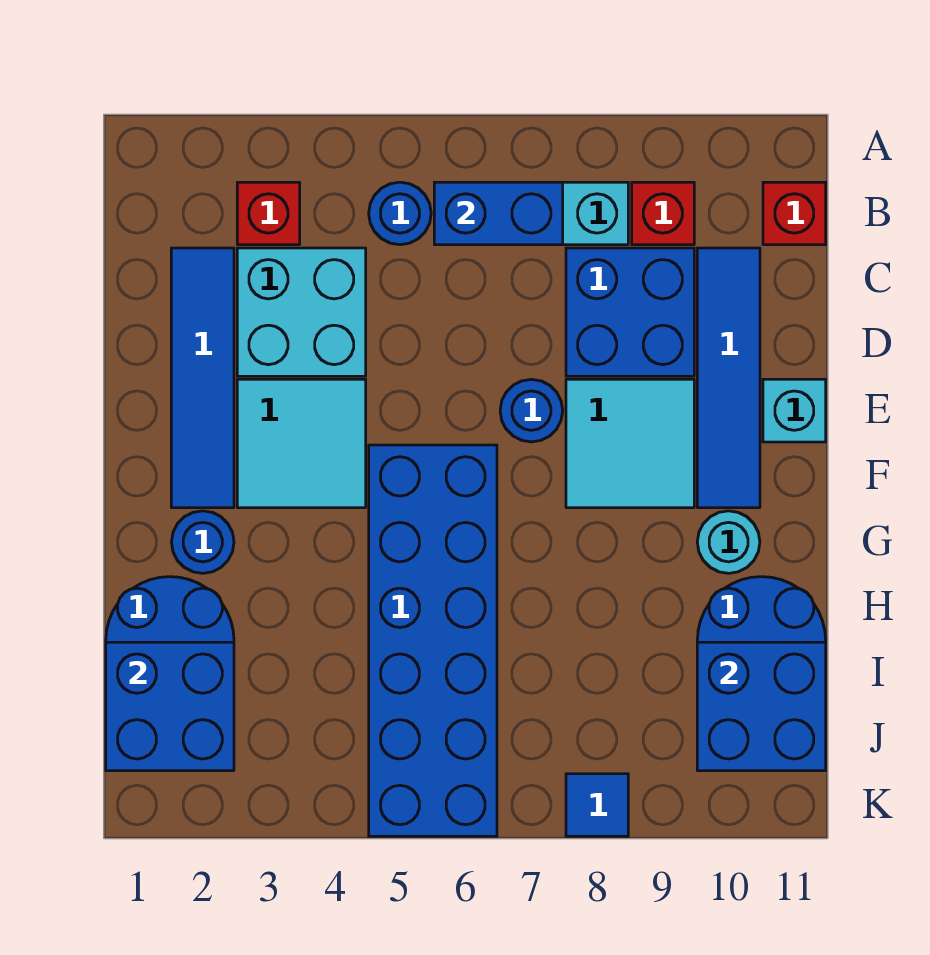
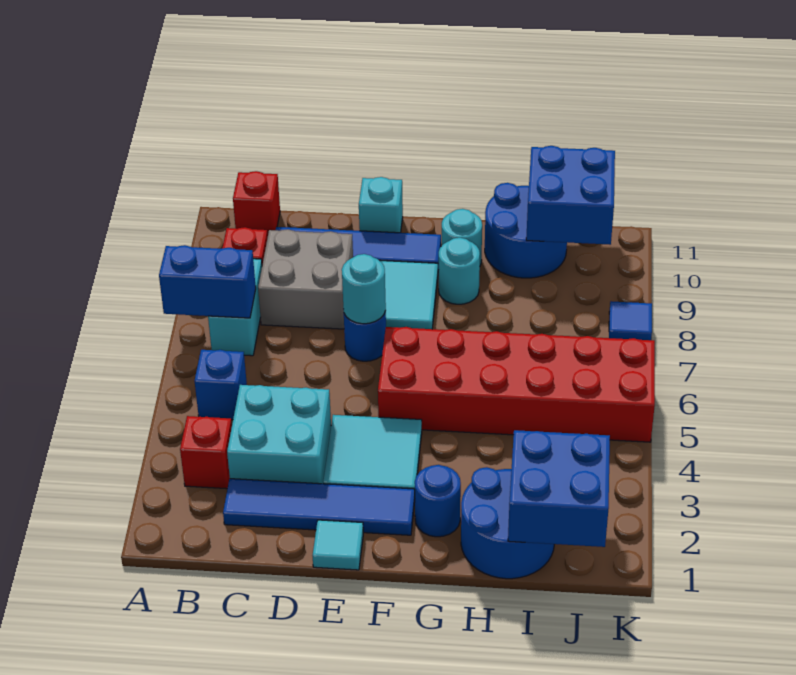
blue round brick B5 level 1 -> blue brick B5 level 1
blue brick B6:B7 level 2 -> blue brick A7:B7 level 2
blue brick C8:D9 level 1 -> grey brick C8:D9 level 1
none -> cyan tile E1 level 1
none -> cyan round brick E7 level 2
blue brick F5:K6 level 1 -> red brick F5:K6 level 1
none -> cyan round brick G9 level 1

